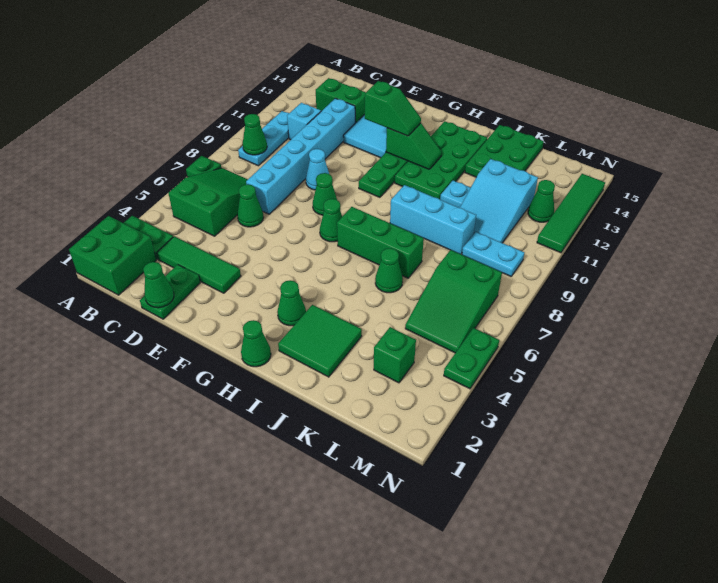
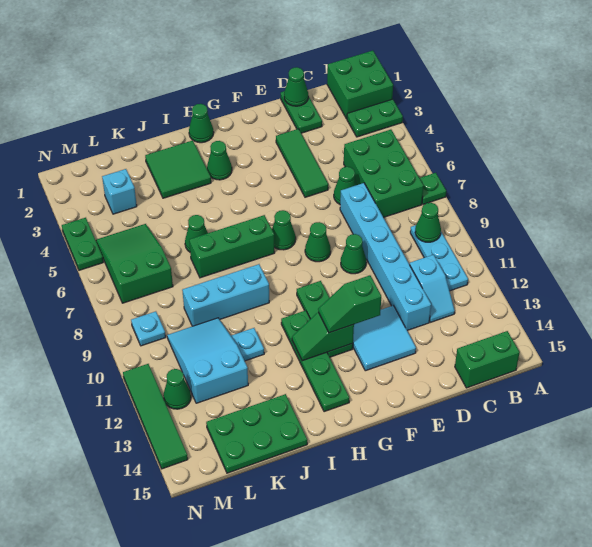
green slope B5:C7 level 1 top 5 -> green brick B5:C7 level 1
green tile C3:E3 level 1 -> green tile E3:E5 level 1
green brick C13:D13 level 1 -> green brick B15:C15 level 1
cyan cone E9 level 1 -> green cone E9 level 1
green plate H11:I14 level 1 -> green plate H11:H14 level 1
green plate J13:K15 level 1 -> green plate J14:L15 level 1
green brick L3 level 1 -> cyan brick L3 level 1
cyan plate L9:M9 level 1 -> cyan plate M9 level 1

